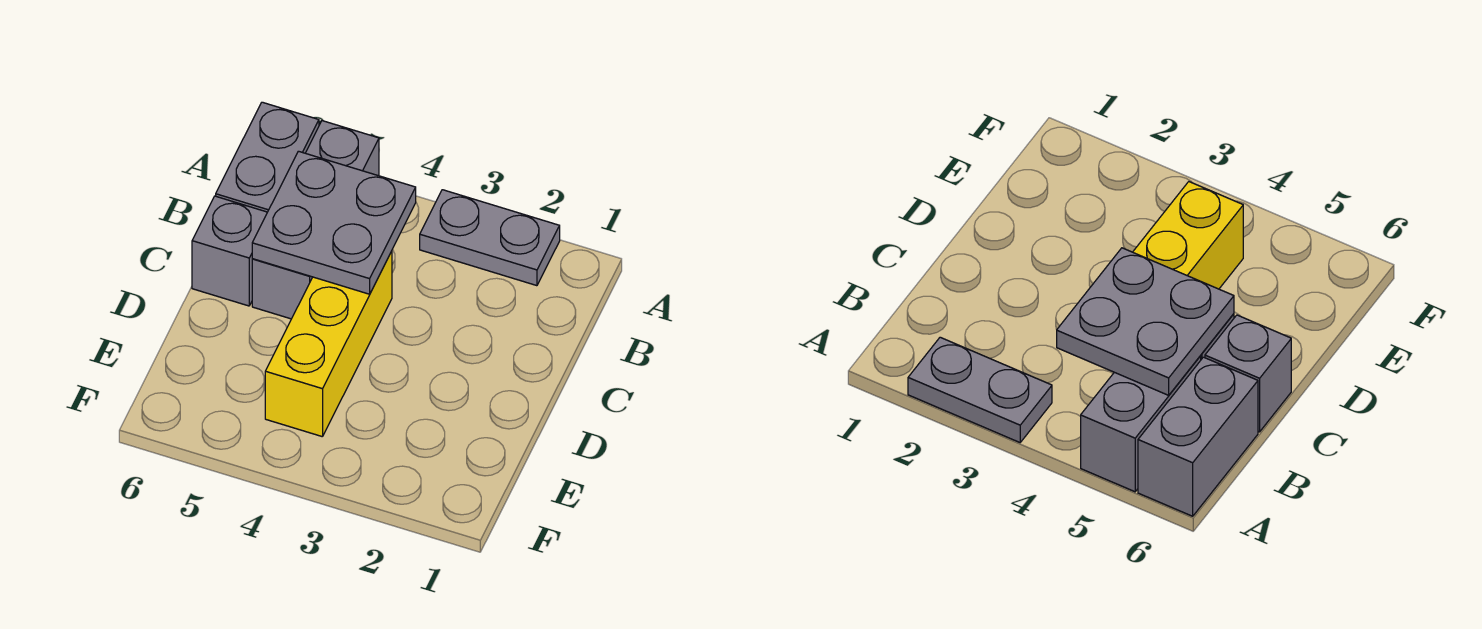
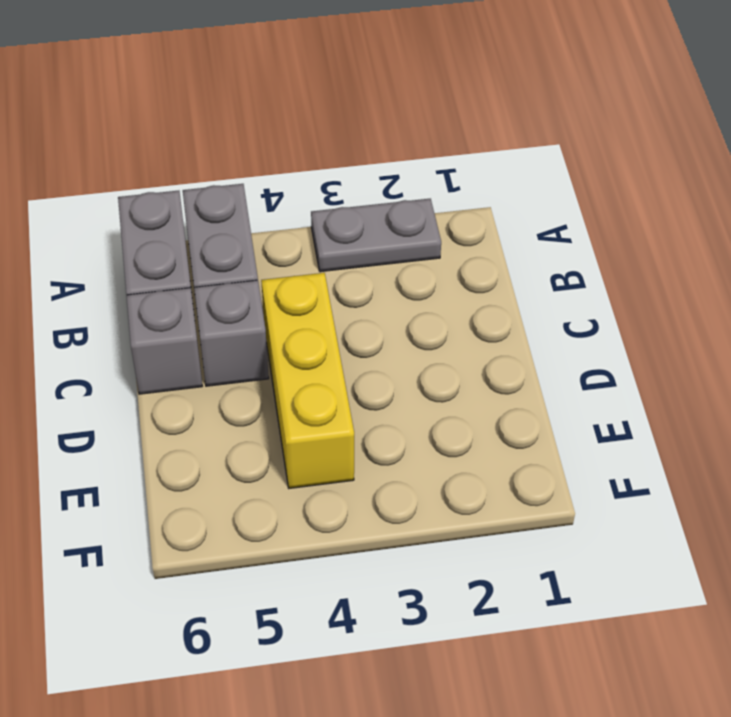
grey plate B4:C5 level 2 -> none

